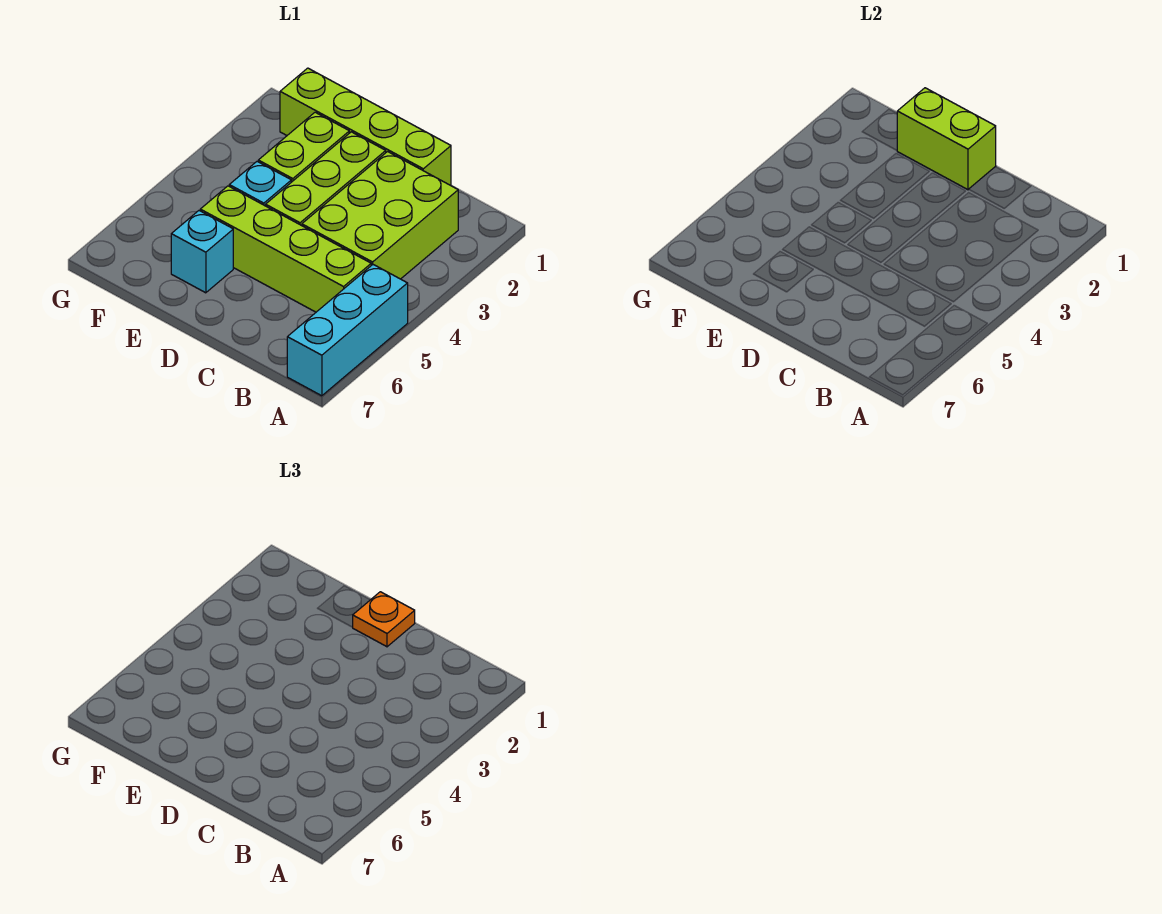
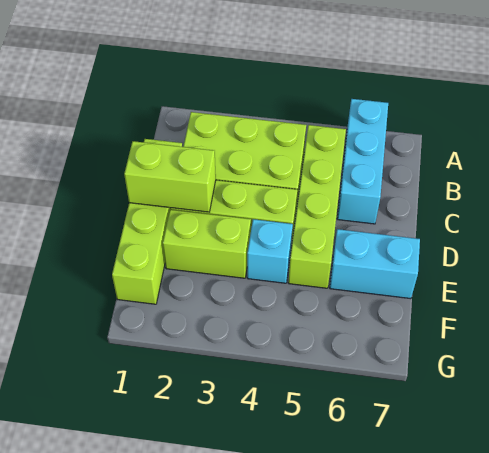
cyan brick A5:A7 level 1 -> cyan brick A6:C6 level 1
lime brick D1:E1 level 2 -> lime brick D1:D2 level 2
orange plate D1 level 3 -> none
cyan brick E6 level 1 -> cyan brick E6:E7 level 1

